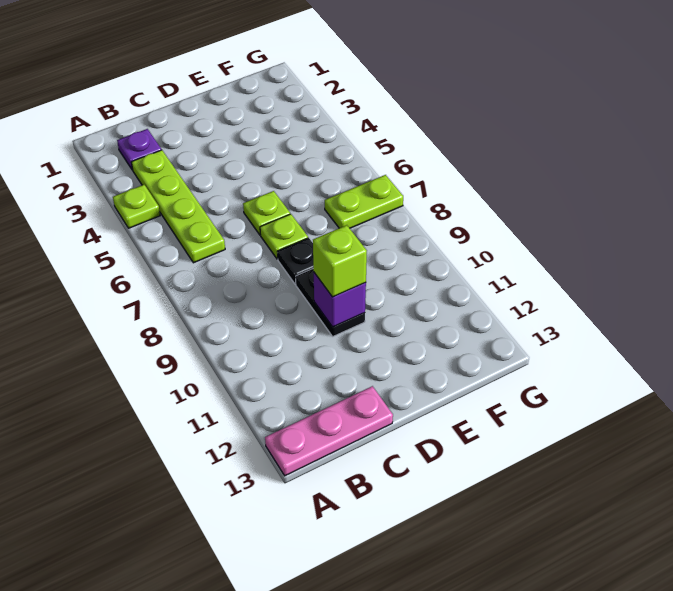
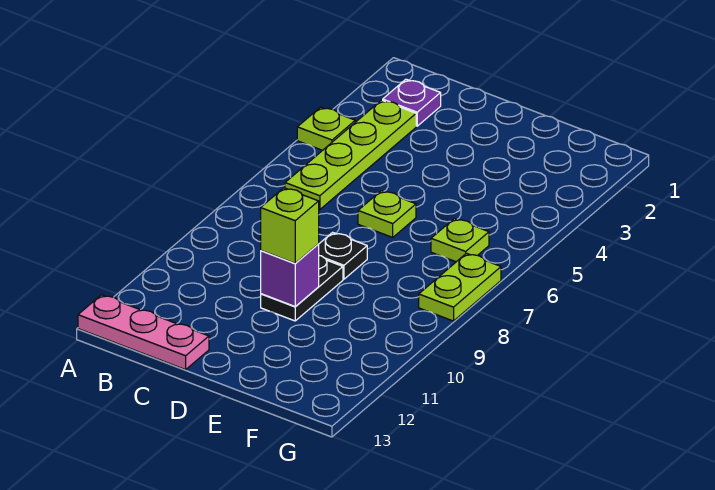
lime plate D7 level 1 -> lime plate F6 level 1
lime plate F7:G7 level 1 -> lime plate G7:G8 level 1

